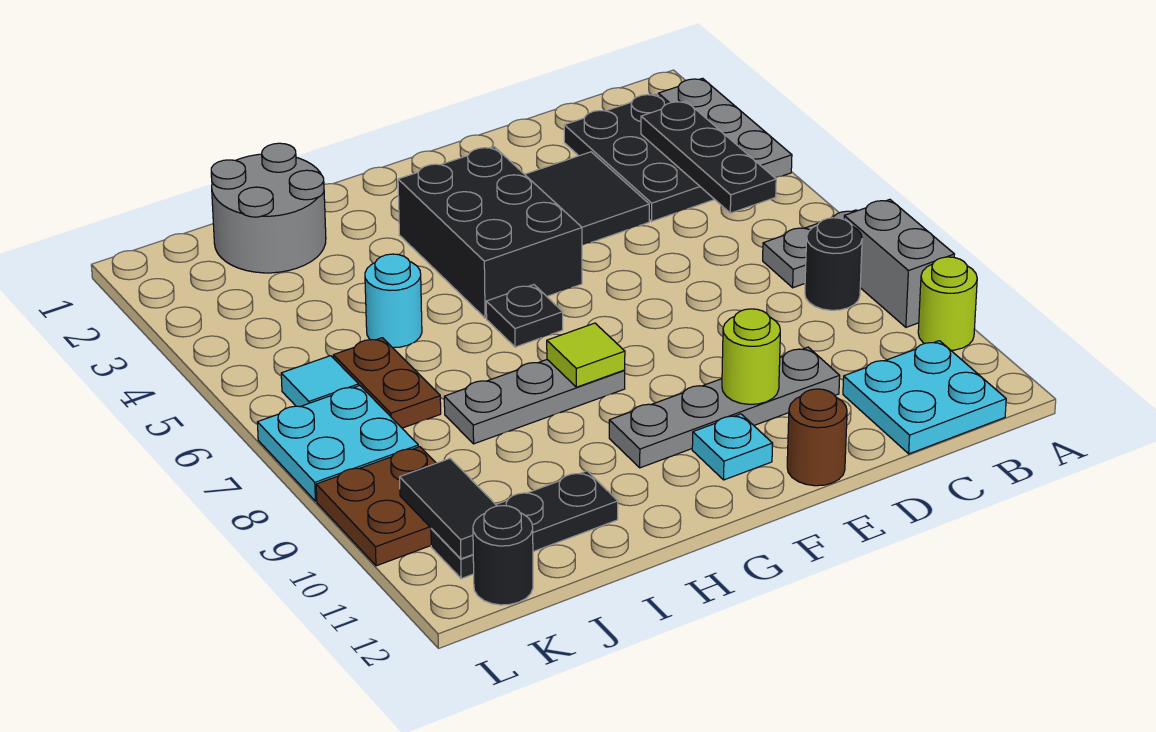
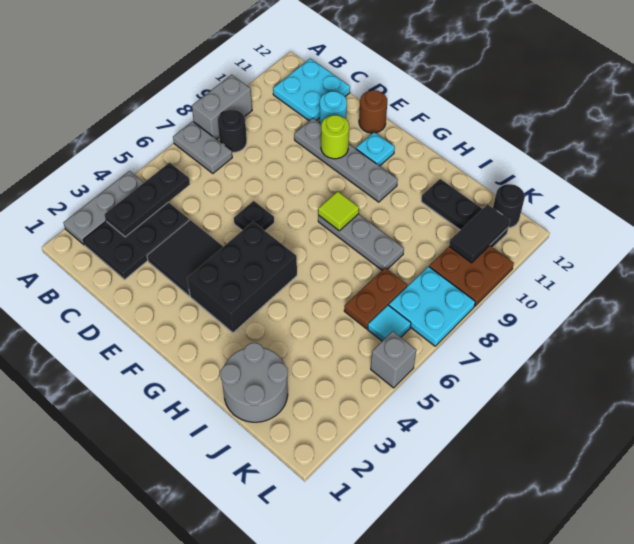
lime round brick A10 level 1 -> none
black plate G6 level 1 -> black plate E6 level 1
cyan round brick I5 level 1 -> cyan round brick D11 level 1
none -> grey brick L5 level 1

